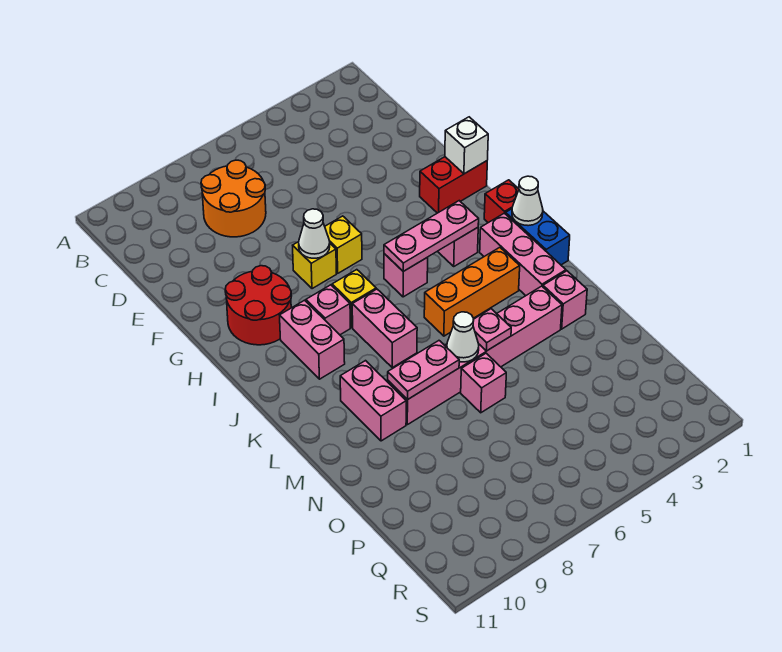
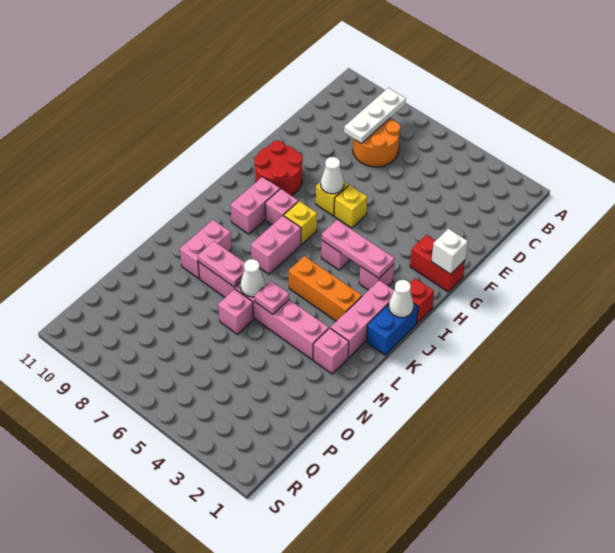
none -> white plate B8:D8 level 2

